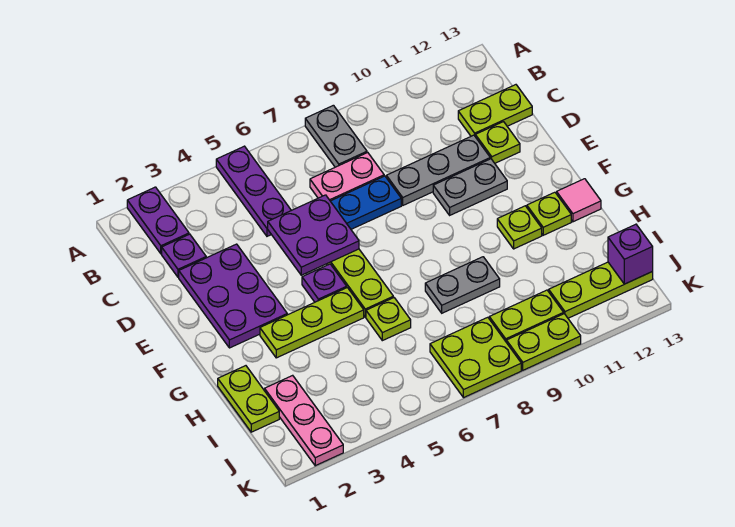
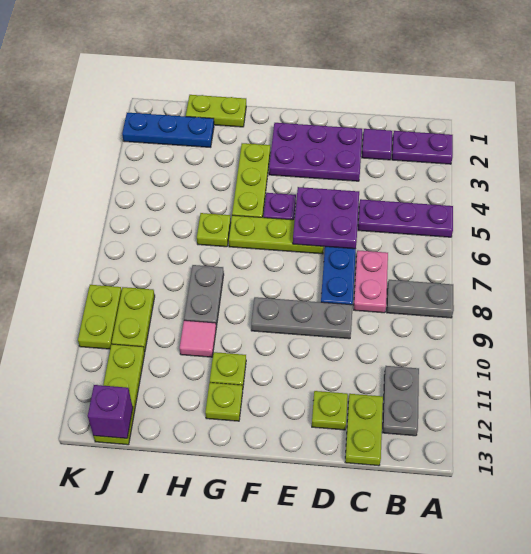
purple plate C2 level 1 -> purple tile C2 level 1
grey plate D9:D11 level 1 -> grey plate D9:F9 level 1
grey plate E10:E11 level 1 -> grey plate B11:B12 level 1
pink tile G13 level 1 -> pink tile H10 level 1
pink plate I2:K2 level 1 -> blue plate I2:K2 level 1
lime plate J7:K8 level 1 -> none

